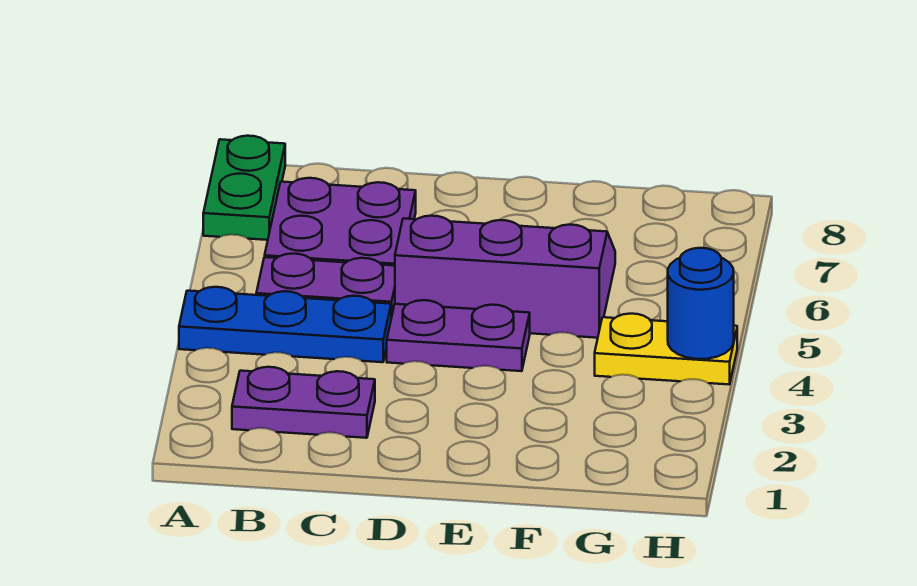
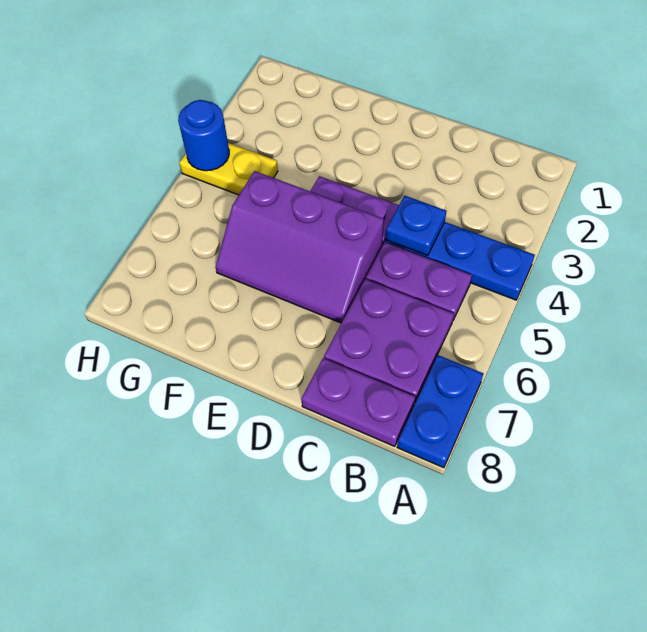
green plate A7:A8 level 1 -> blue plate A7:A8 level 1
purple plate B2:C2 level 1 -> purple plate B8:C8 level 1
none -> blue plate C4 level 2

